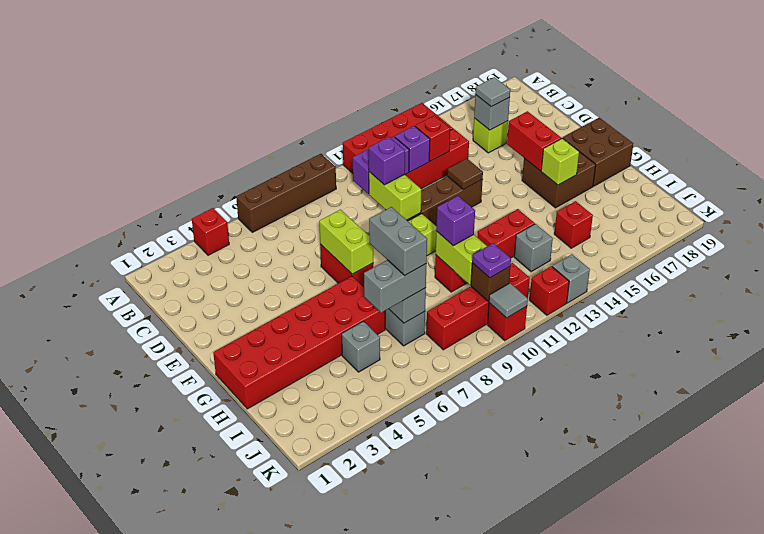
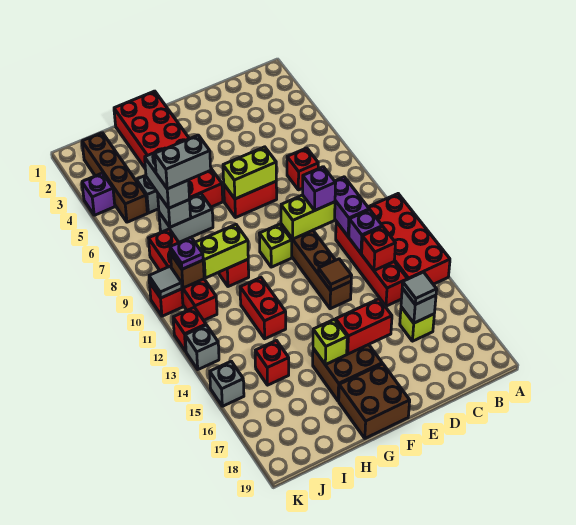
red brick A4 level 1 -> red brick C7 level 1
brown brick A6:A9 level 1 -> brown brick J2:J5 level 1
purple brick H10 level 3 -> purple brick K4 level 1
grey brick I13 level 1 -> grey brick K15 level 1

